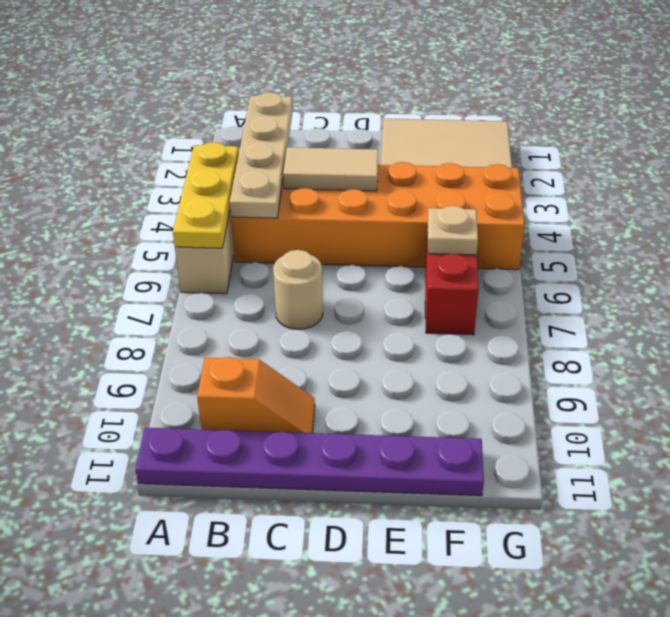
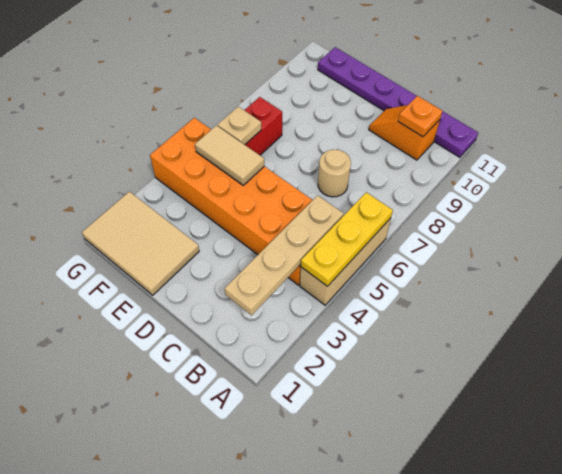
none -> orange plate B10 level 2
tan tile C4:D4 level 2 -> tan tile E5:F5 level 2

